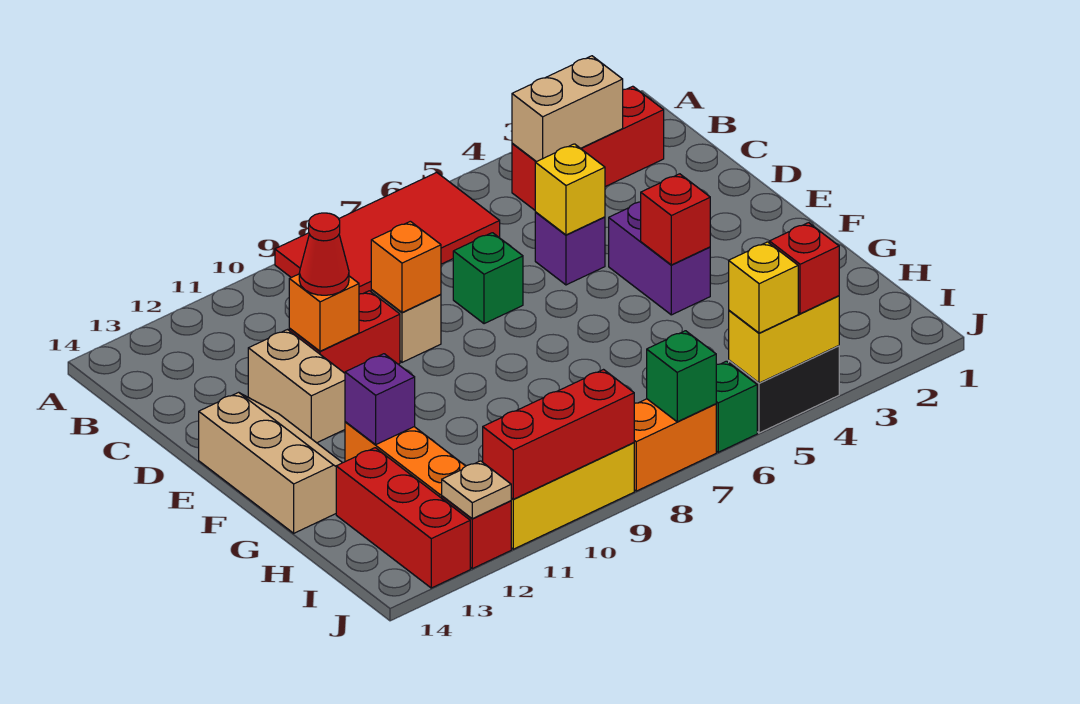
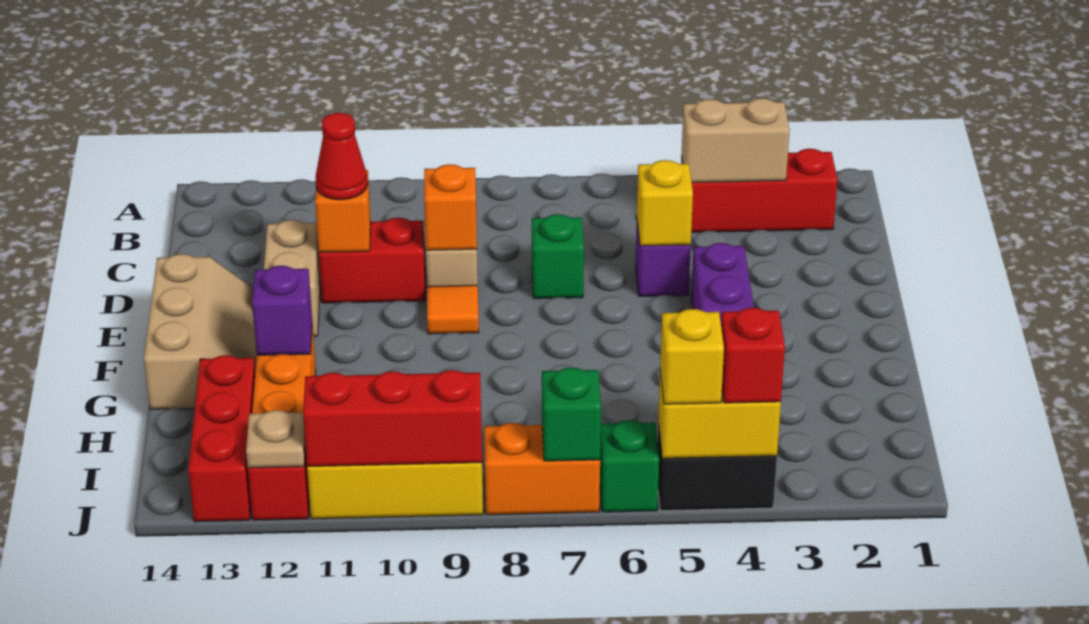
red tile A6:B9 level 1 -> none
none -> orange tile E9 level 1
red brick F4 level 2 -> none

